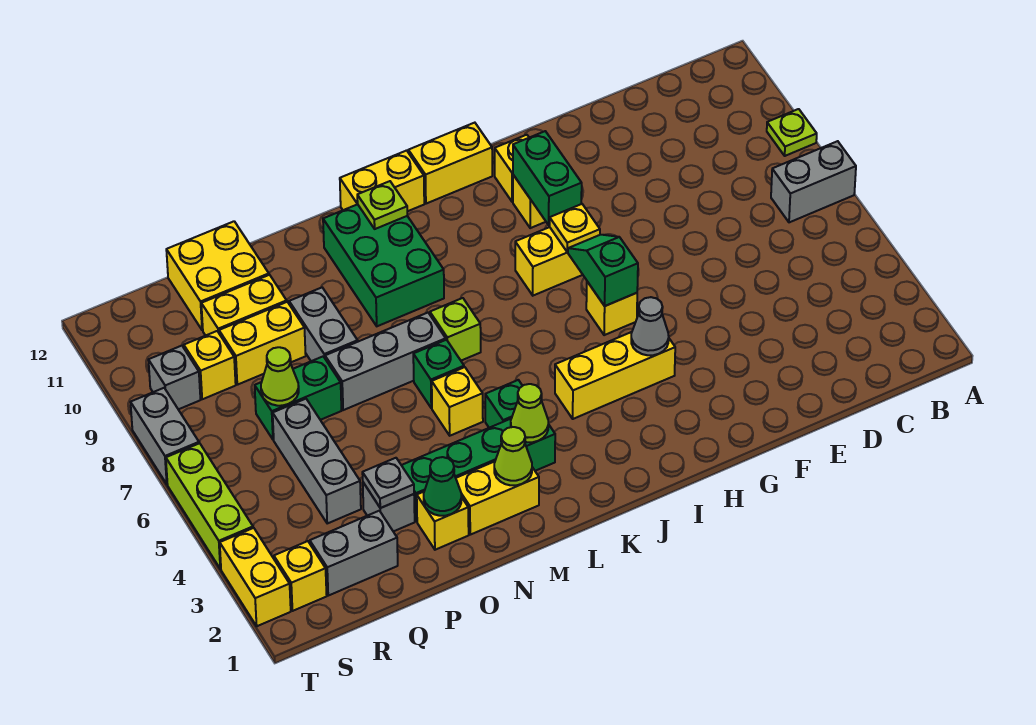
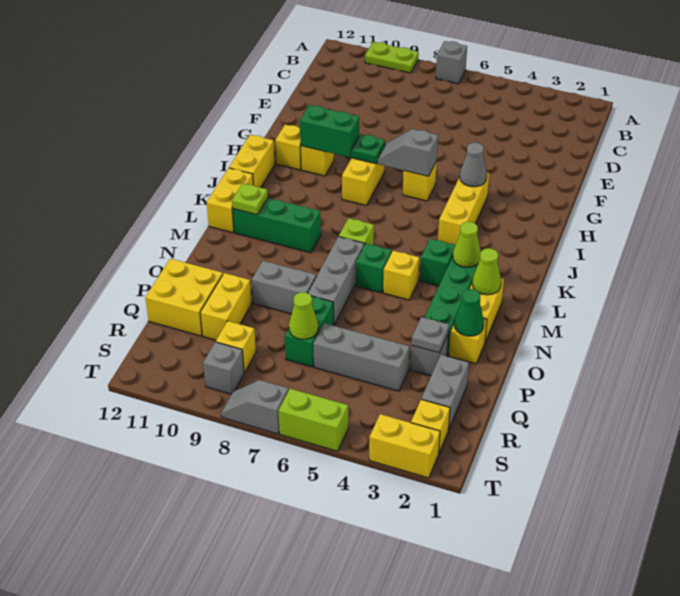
grey brick A7:B7 level 1 -> grey brick A7 level 1
lime plate A9 level 1 -> lime plate A9:A10 level 1
green slope H6:H7 level 2 top 6 -> grey slope H6:H7 level 2 top 6
yellow plate H8 level 2 -> green plate H8 level 2
green brick L9:M11 level 1 -> green brick L9:L11 level 1
yellow brick P9:Q9 level 1 -> none
lime brick T4:T6 level 1 -> lime brick T5:T6 level 1
grey brick T7:T8 level 1 -> grey slope T7:T8 level 1 top 7

